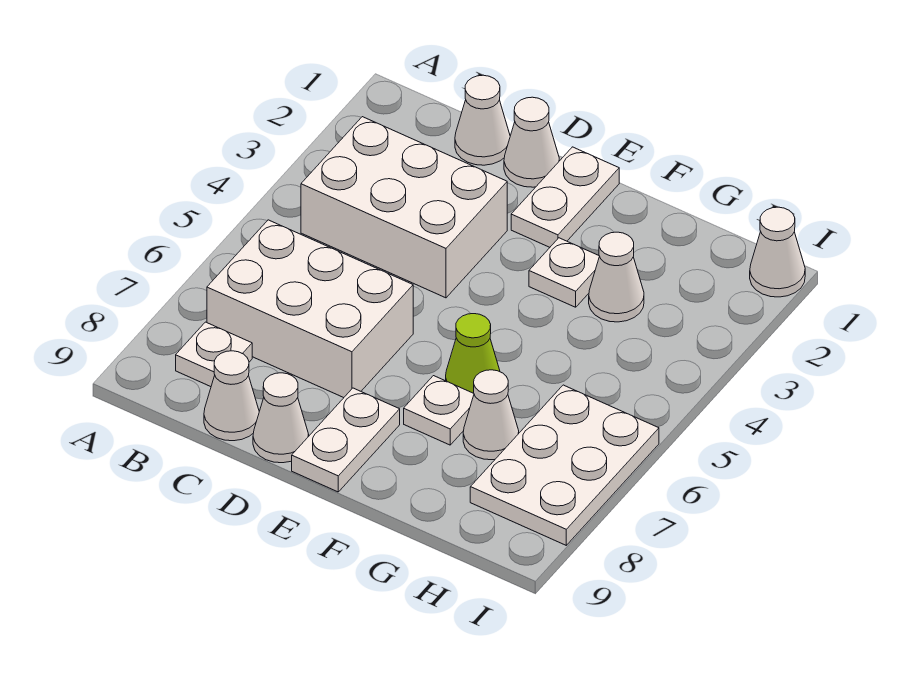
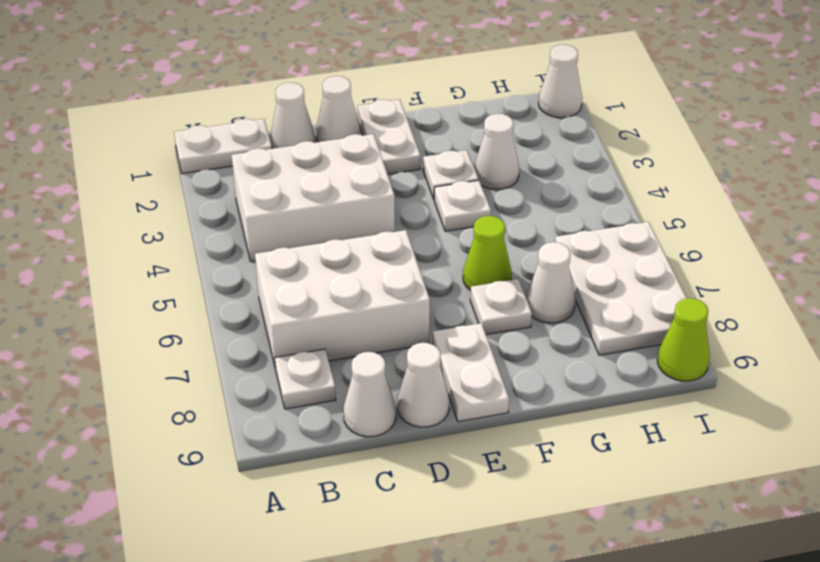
none -> white plate A1:B1 level 1
none -> white plate F4 level 1
none -> lime cone I9 level 1

